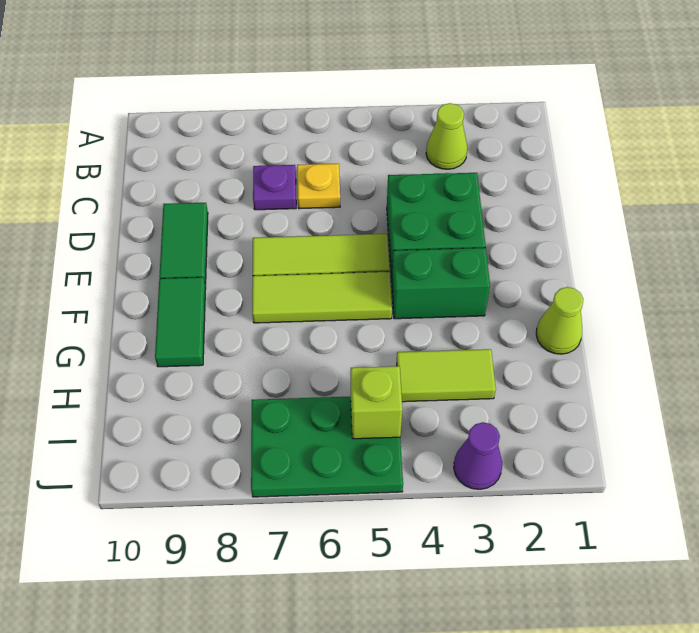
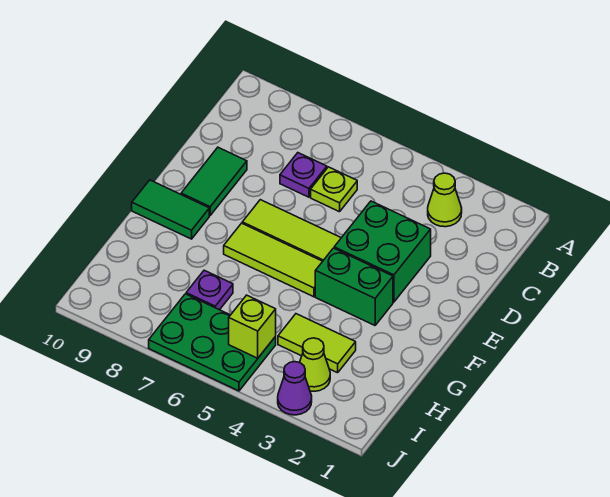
yellow plate C6 level 1 -> lime plate C6 level 1
green tile F9:G9 level 1 -> green tile F9:F10 level 1
lime cone G1 level 1 -> lime cone I3 level 1
none -> purple plate H7 level 1

